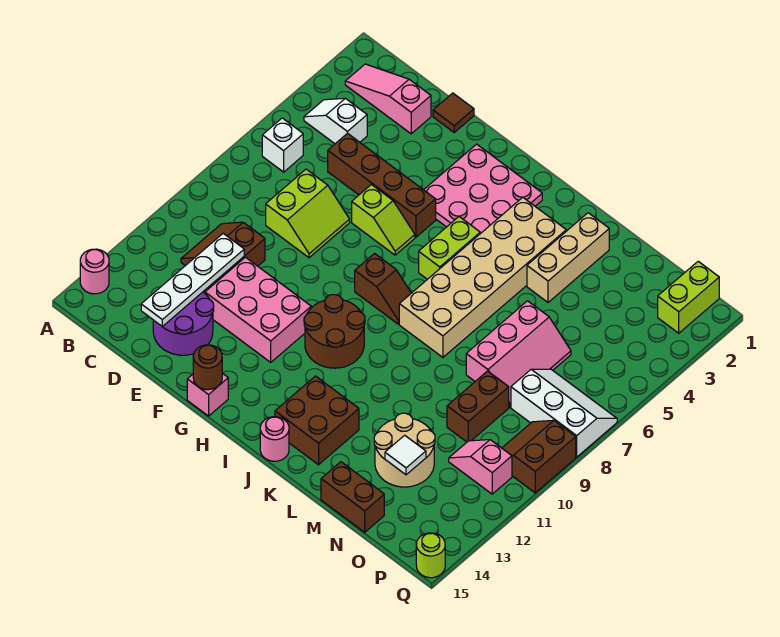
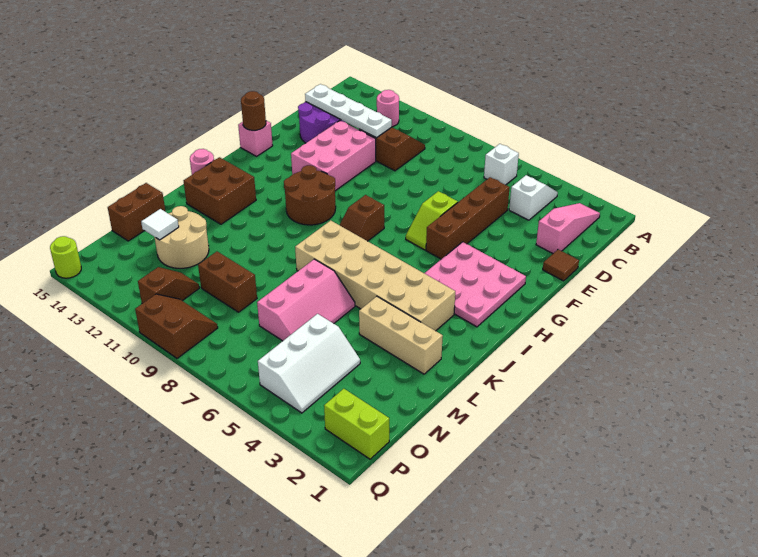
pink round brick A14 level 1 -> pink round brick B12 level 1
lime slope D7:E8 level 1 top D -> none
lime brick I5:I6 level 1 -> none
pink slope M6:N8 level 1 top M -> pink slope L6:N7 level 1 top 7
white slope O7:Q8 level 1 top 8 -> white slope N4:P5 level 1 top 5
pink slope O11:P11 level 1 top P -> brown slope O11:P11 level 1 top P

